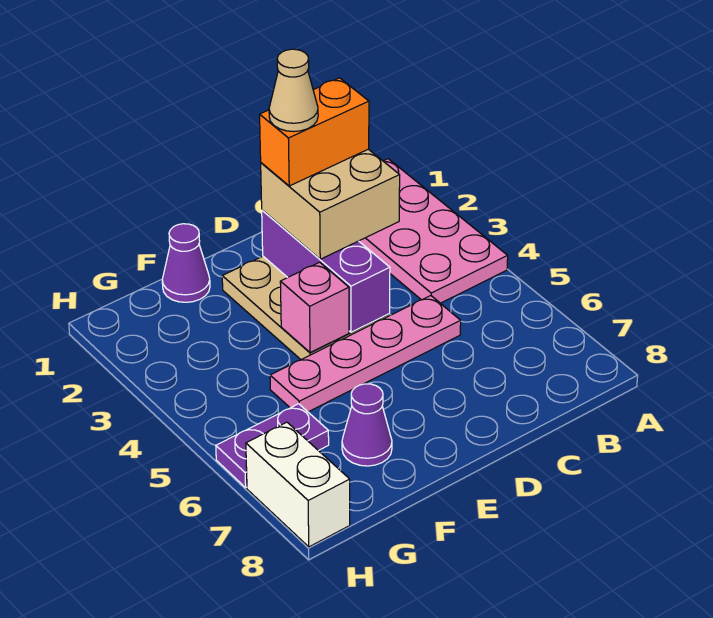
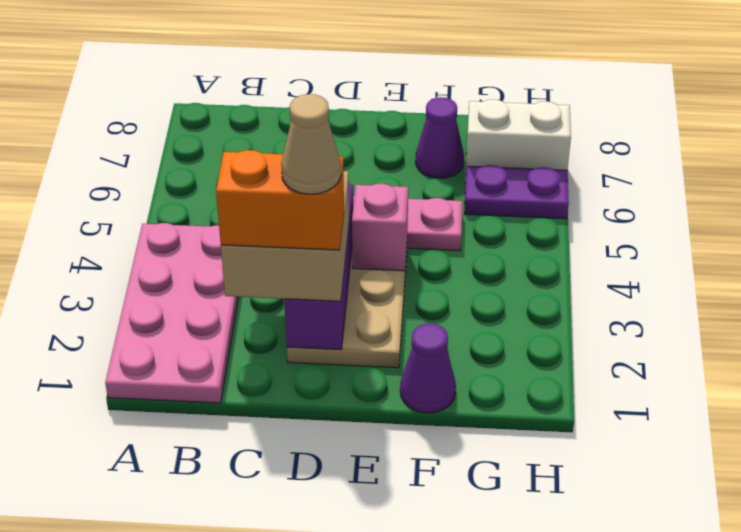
white brick H7:H8 level 1 -> white brick G7:H7 level 1

